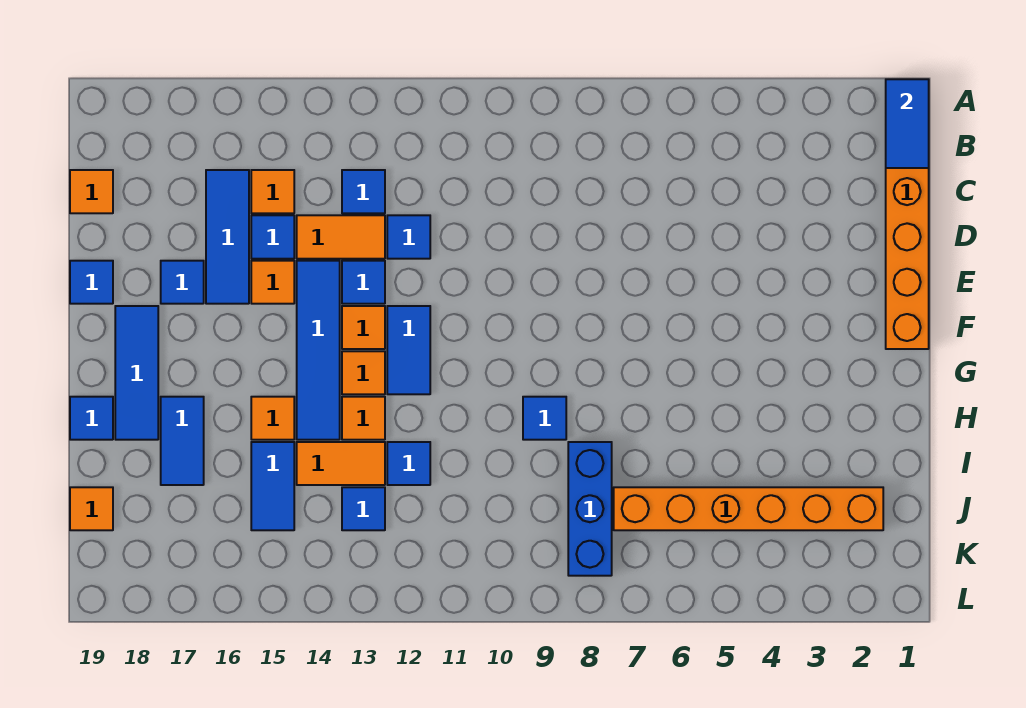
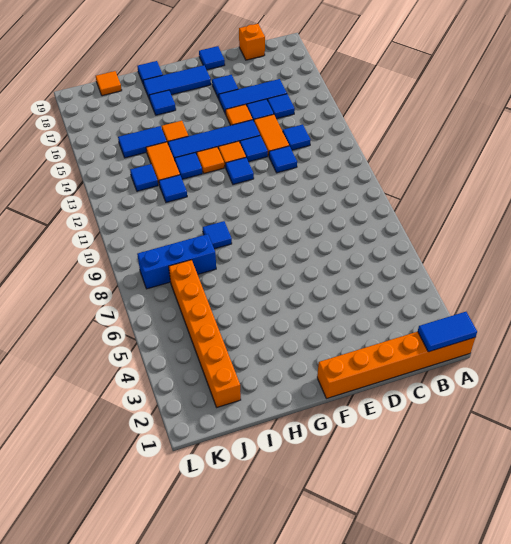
orange tile C15 level 1 -> blue tile C15 level 1
orange tile C19 level 1 -> orange brick C19 level 1
blue tile F12:G12 level 1 -> blue tile F12 level 1
orange tile H13 level 1 -> blue tile H13 level 1
blue tile H17:I17 level 1 -> blue tile H17 level 1

